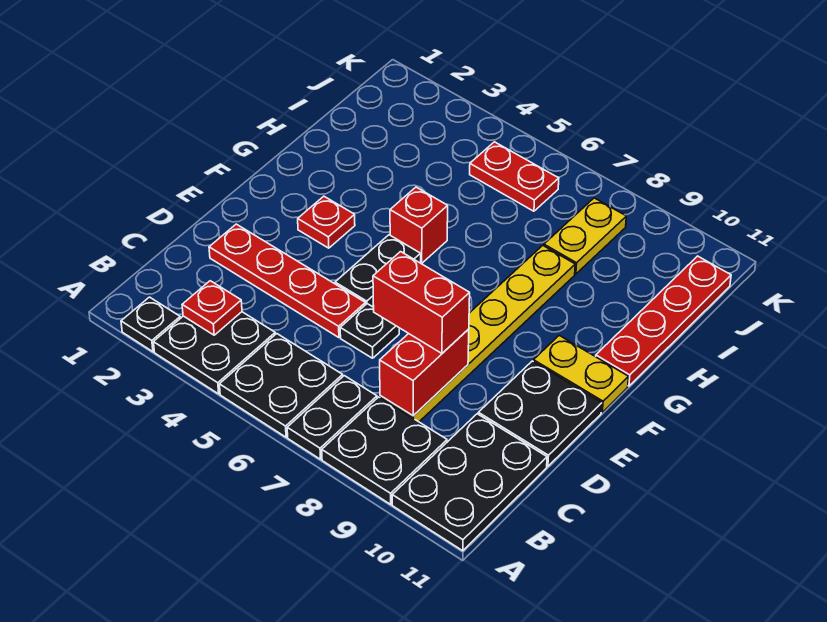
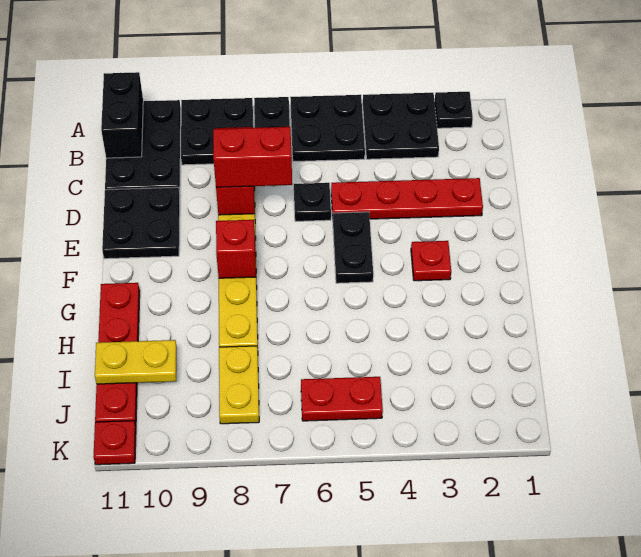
none -> black brick A11:B11 level 2
red plate B3 level 2 -> red plate K11 level 1
yellow plate F10:F11 level 1 -> yellow plate I10:I11 level 2
red brick G5 level 1 -> red brick F8 level 2

